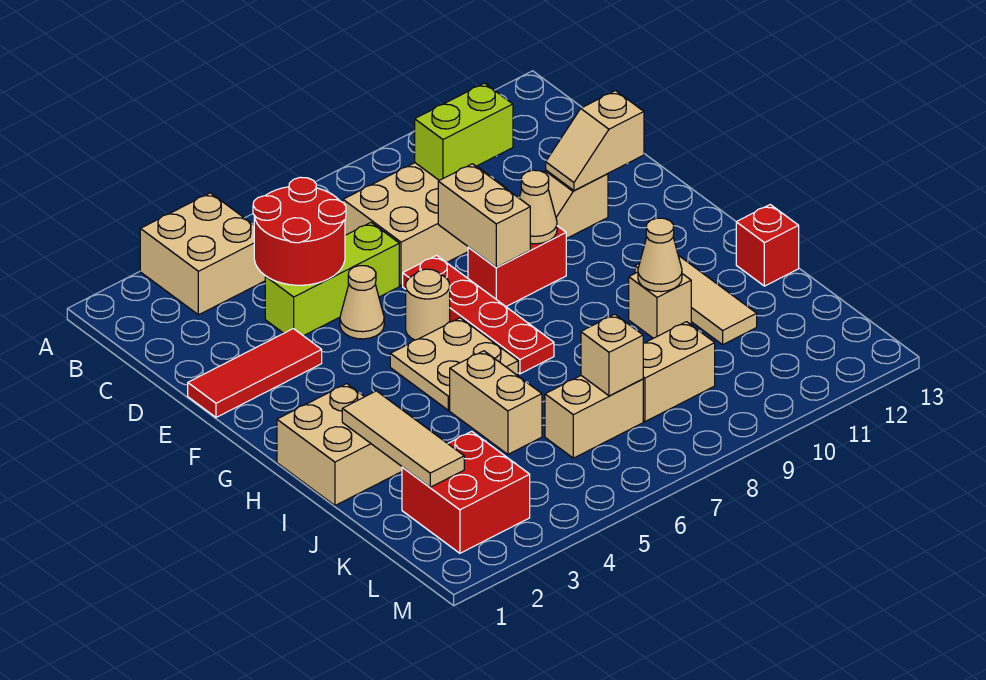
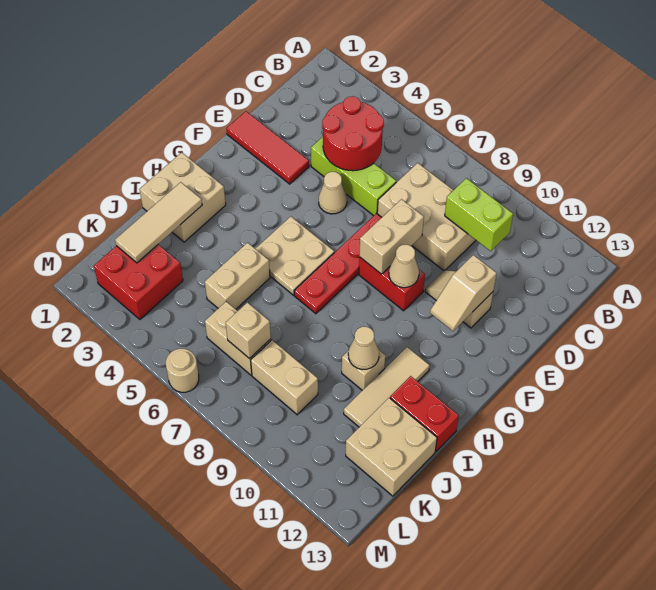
tan brick A3:B4 level 1 -> tan brick J12:K13 level 1
tan slope E11:E12 level 2 top 12 -> tan slope E11:F11 level 2 top E
tan round brick F6 level 1 -> tan round brick M6 level 1
red brick I13 level 1 -> red brick I12:I13 level 1

